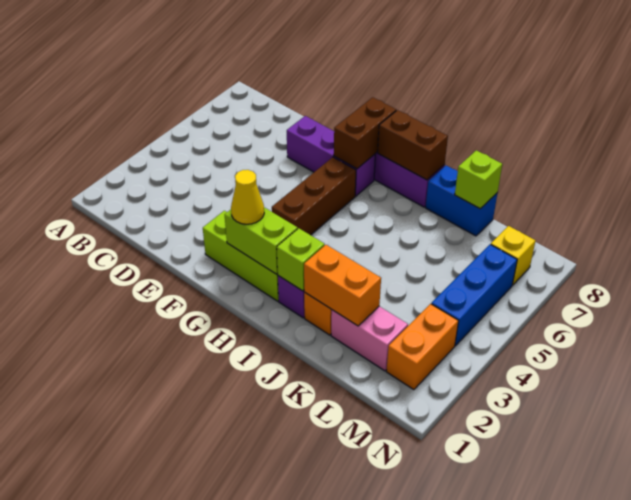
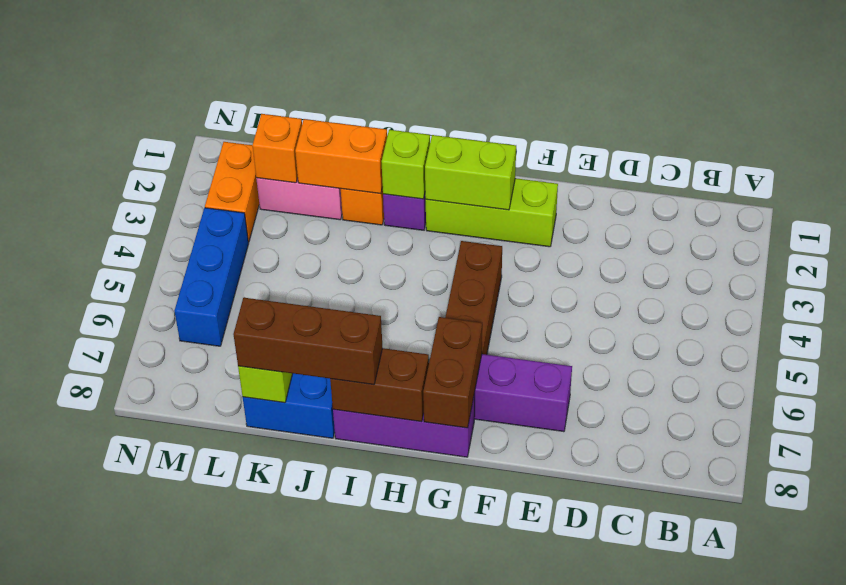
yellow cone G2 level 3 -> none
none -> brown brick I8:K8 level 3
none -> orange brick L2 level 2
yellow brick M7 level 1 -> none

